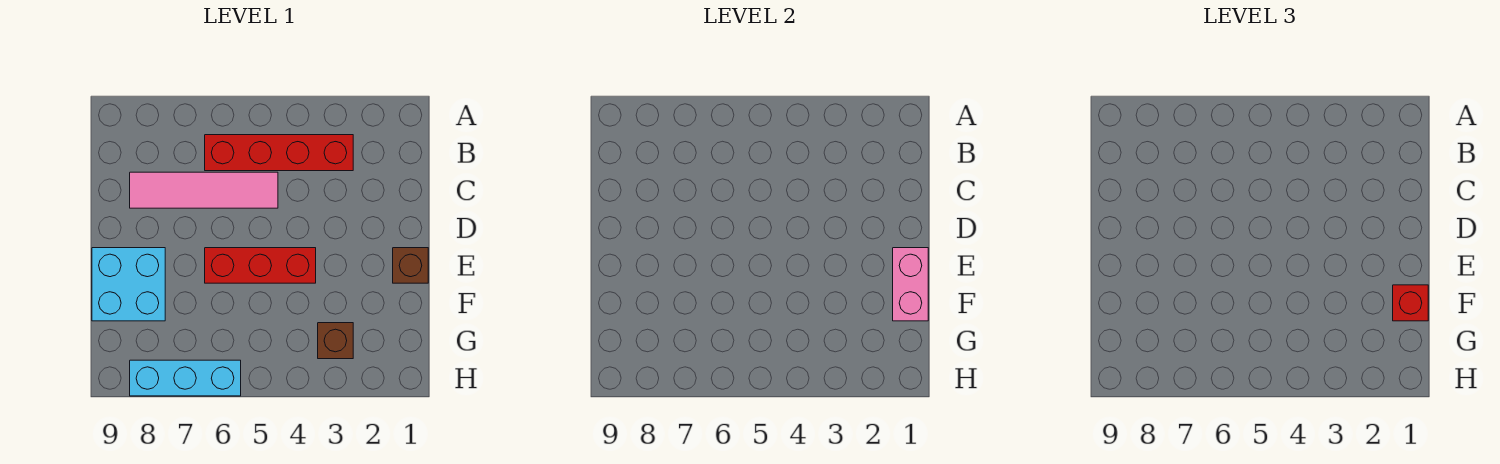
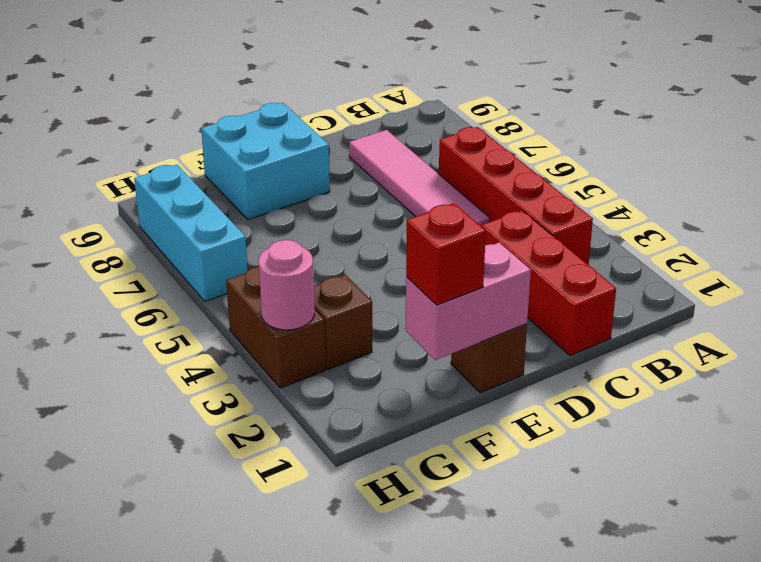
red brick E4:E6 level 1 -> red brick C1:C3 level 1
none -> brown brick H3:H4 level 1
none -> pink round brick H3 level 2

